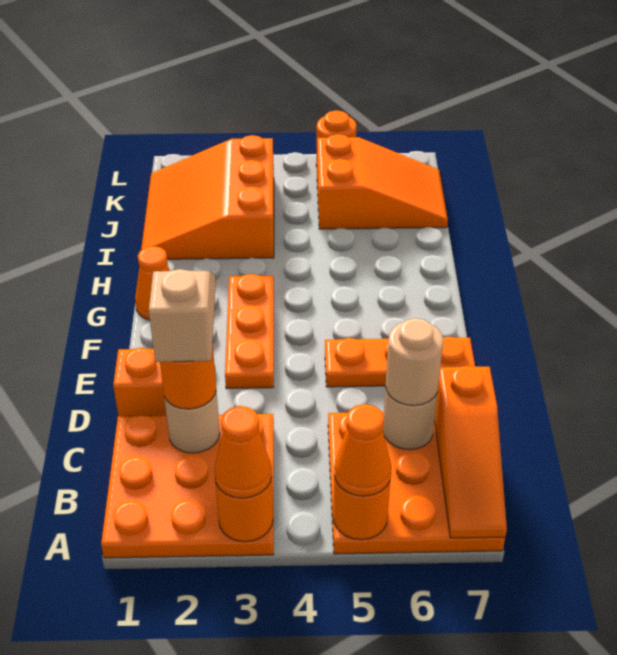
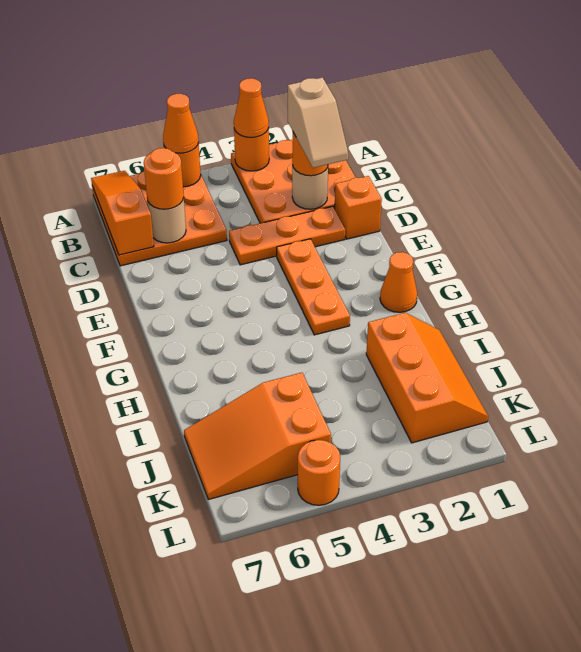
tan round brick C6 level 3 -> orange round brick C6 level 3
orange plate E5:E7 level 1 -> orange plate D2:D4 level 1
orange slope I1:K3 level 1 top 3 -> orange slope I1:K2 level 1 top 2

